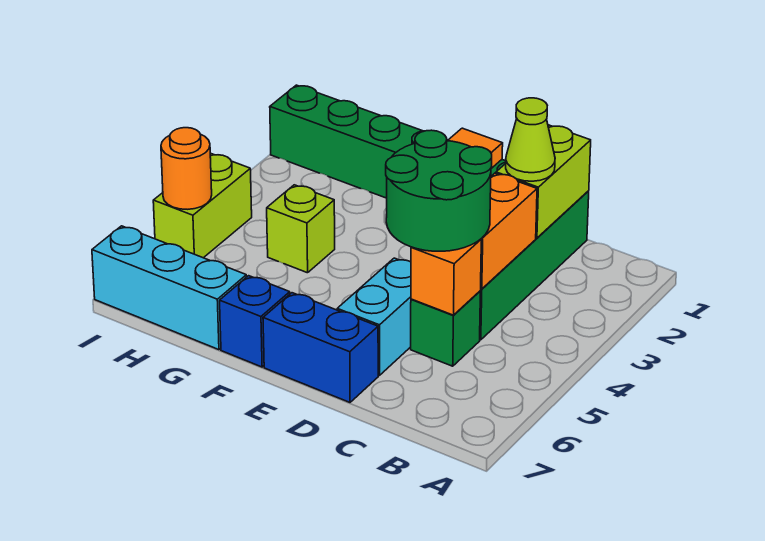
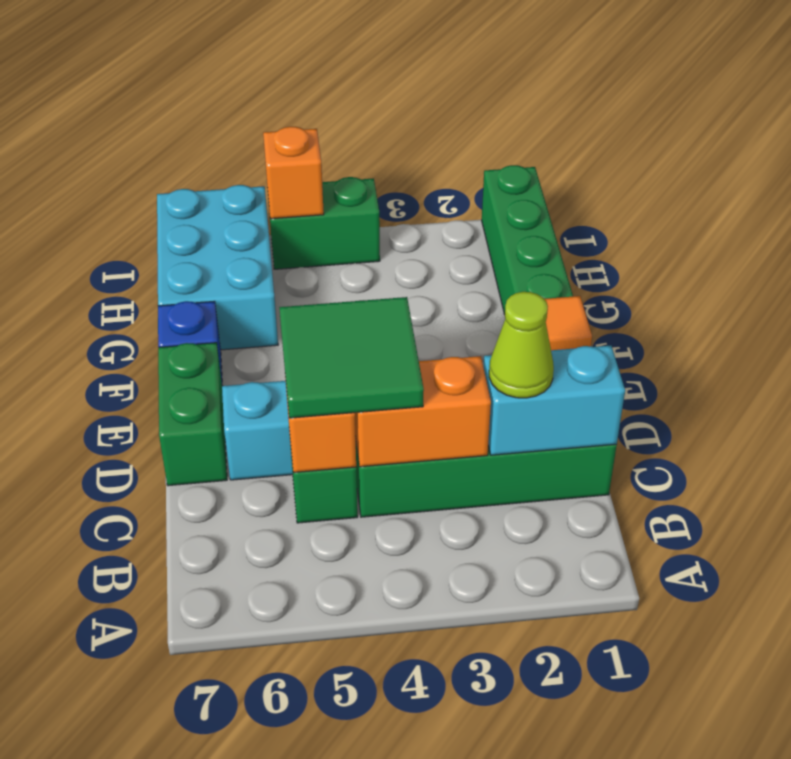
lime brick C1:C2 level 2 -> cyan brick C1:C2 level 2
green round brick C4:D5 level 3 -> green tile C4:D5 level 3
blue brick D7:E7 level 1 -> green brick D7:E7 level 1
lime brick G4 level 1 -> none
cyan brick G7:I7 level 1 -> cyan brick G6:I7 level 1
lime brick I4:I5 level 1 -> green brick I4:I5 level 1
orange round brick I5 level 2 -> orange brick I5 level 2

